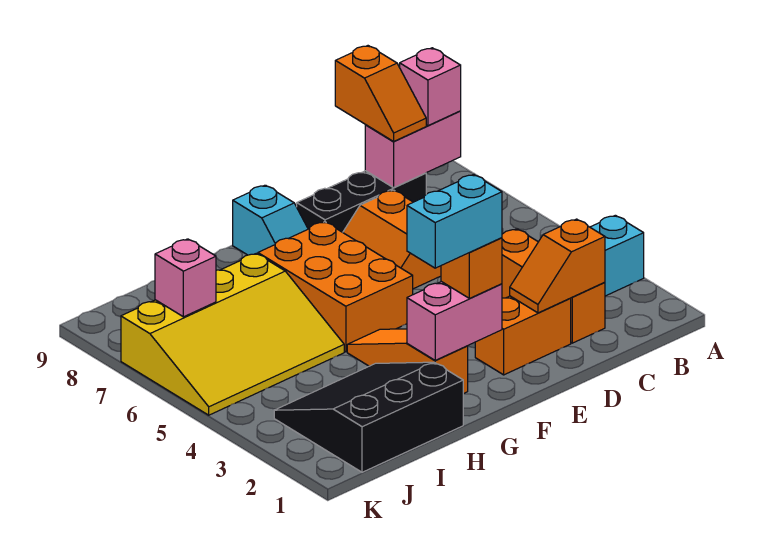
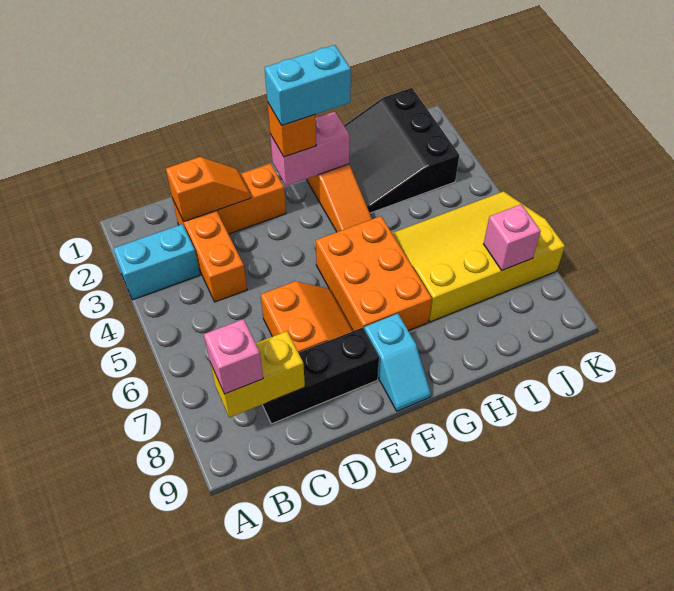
pink brick B8:C8 level 2 -> yellow brick B8:C8 level 2
orange slope C8:C9 level 3 top 9 -> none
cyan slope F8:F9 level 1 top 9 -> cyan slope F8:F9 level 1 top 8
black slope H1:J3 level 1 top 1 -> black slope H1:J3 level 1 top J

